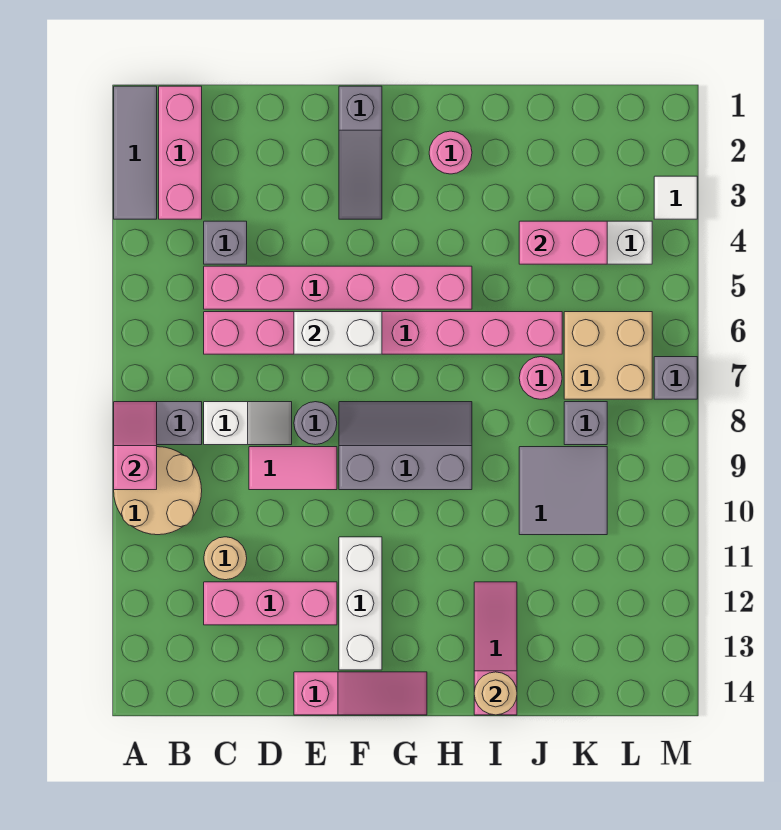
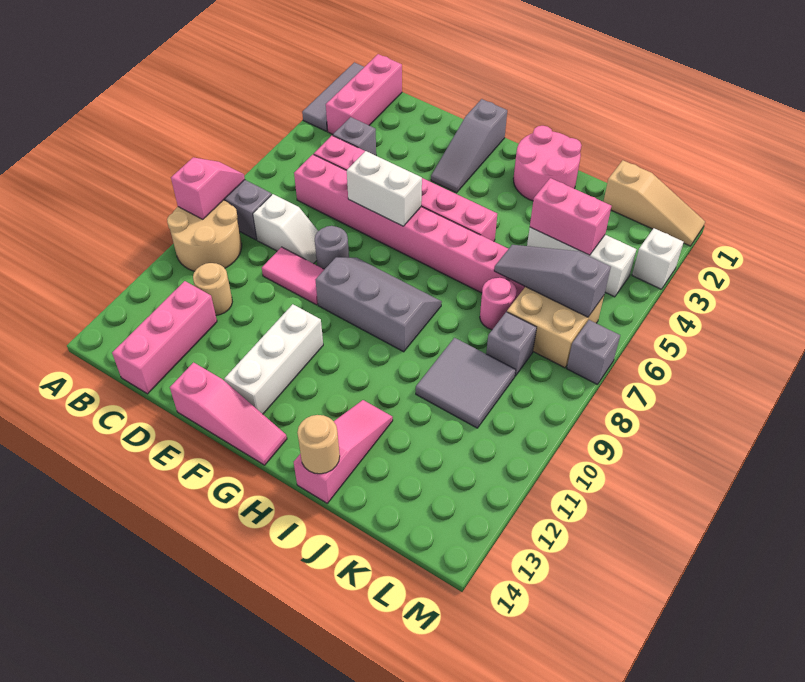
pink brick C12:E12 level 1 -> pink brick C12:C14 level 1
pink round brick H2 level 1 -> pink round brick H1:I2 level 1
none -> grey slope J6:L6 level 2 top L
none -> tan slope K1:M1 level 1 top K
white tile M3 level 1 -> white brick M3 level 1

